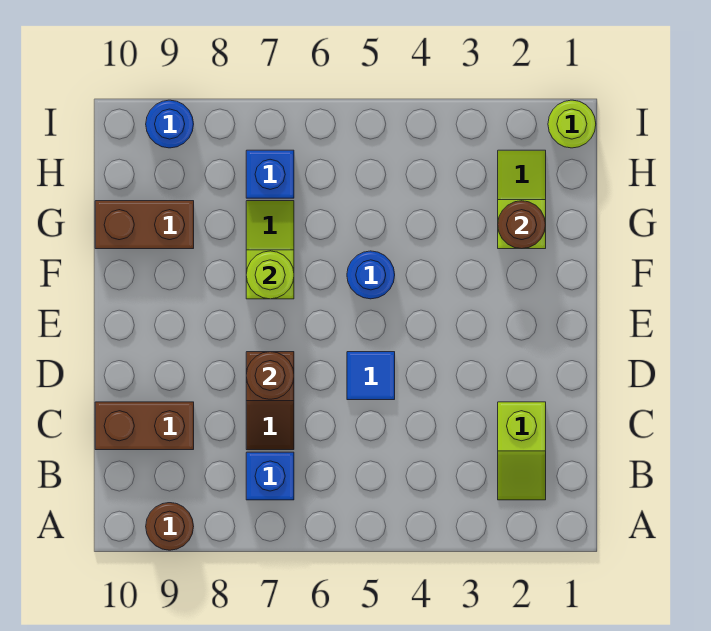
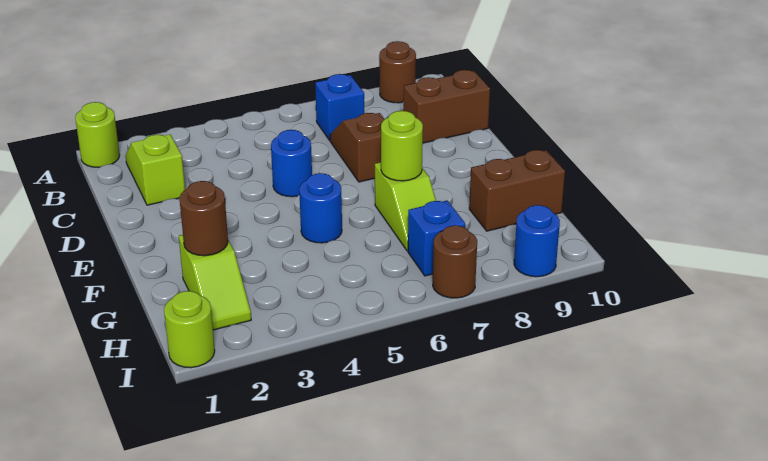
none -> lime round brick A1 level 1
blue tile D5 level 1 -> blue round brick D5 level 1
brown round brick D7 level 2 -> brown round brick I7 level 1

